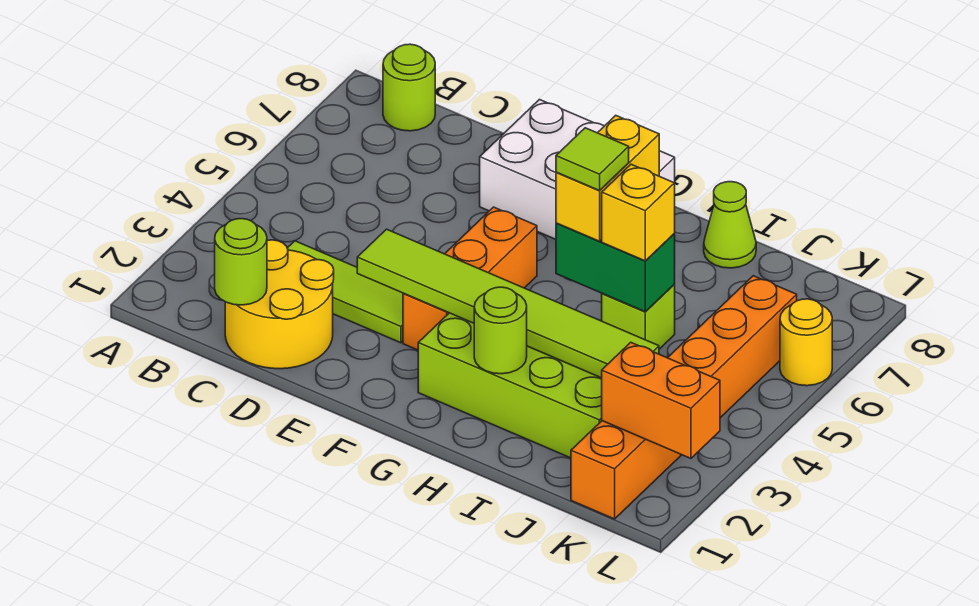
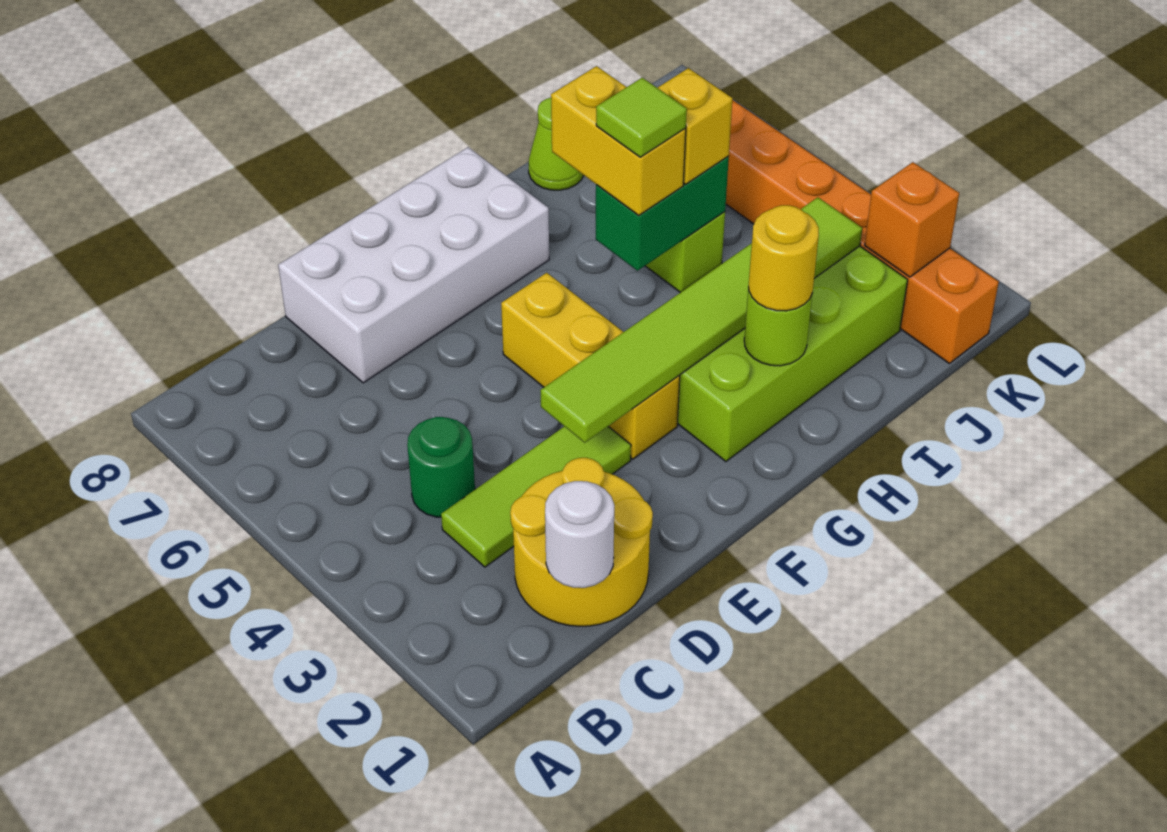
lime round brick B8 level 1 -> none
lime round brick C1 level 2 -> white round brick C1 level 2
none -> green round brick C4 level 1
white brick E7:G8 level 1 -> white brick D7:G8 level 1
orange brick F3:F5 level 1 -> yellow brick F3:F5 level 1
orange brick K2:L2 level 2 -> orange brick K2 level 2
yellow round brick L6 level 1 -> yellow round brick H2 level 3

